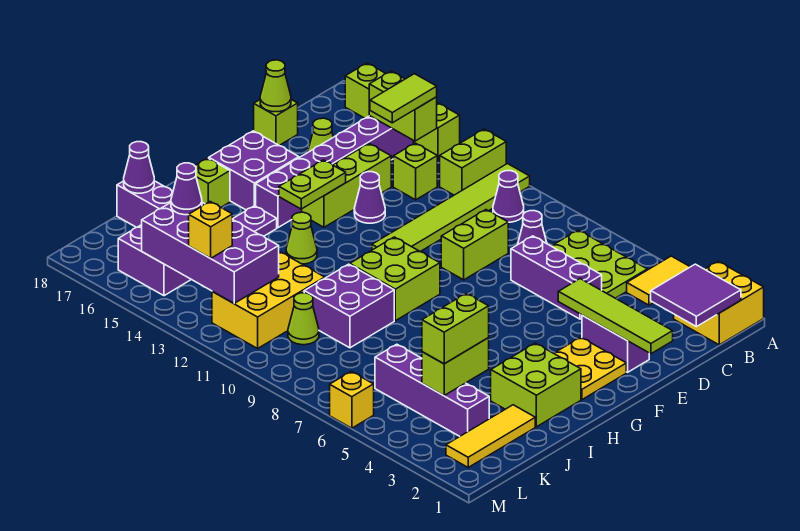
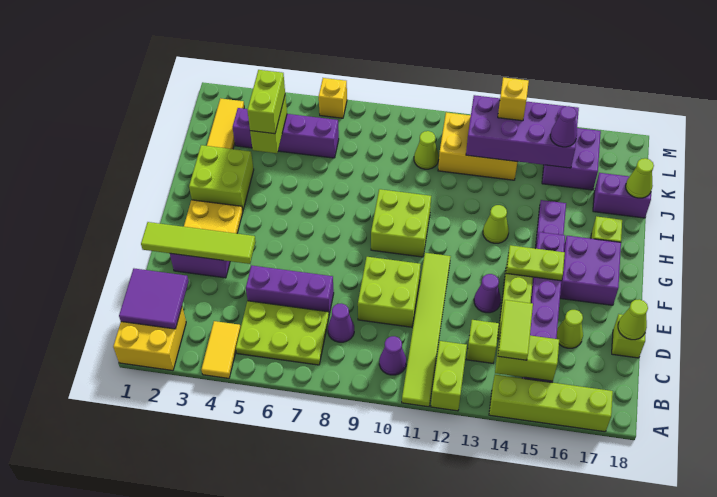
lime brick D9:E9 level 1 -> lime brick D9:E10 level 1
lime plate F14:G14 level 2 -> lime plate F14:F15 level 2
purple brick I9:J10 level 1 -> none
yellow brick J11:L12 level 1 -> yellow brick K11:L13 level 1
purple cone J18 level 2 -> lime cone J18 level 2

